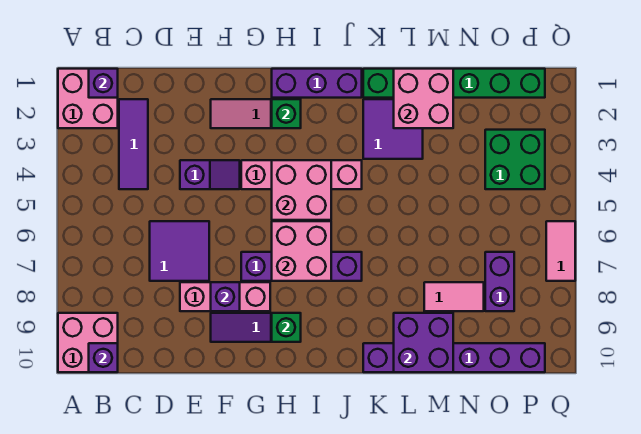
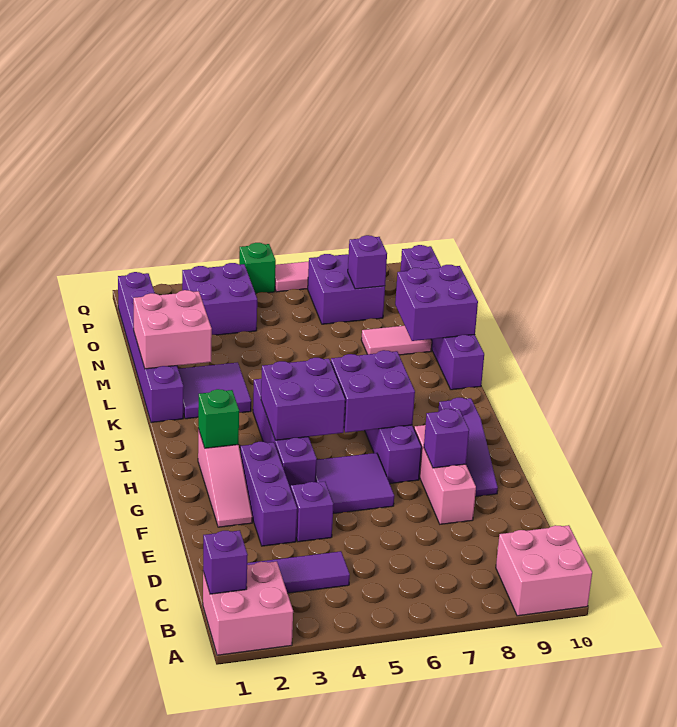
purple brick B10 level 2 -> purple brick O8 level 2
purple tile D6:E7 level 1 -> purple tile F5:G6 level 1
pink brick G4:J4 level 1 -> purple brick G4:J4 level 1
purple brick H1:J1 level 1 -> purple brick E3:G3 level 1
pink brick H4:I5 level 2 -> purple brick H4:I5 level 2
pink brick H6:I7 level 2 -> purple brick H6:I7 level 2
green brick H9 level 2 -> green brick Q5 level 1
green brick K1:P1 level 1 -> purple brick K1:P1 level 1
pink tile M8:N8 level 1 -> pink tile M8:M9 level 1
green brick O3:P4 level 1 -> purple brick O3:P4 level 1
purple brick O7:O8 level 1 -> purple brick O7:P8 level 1

